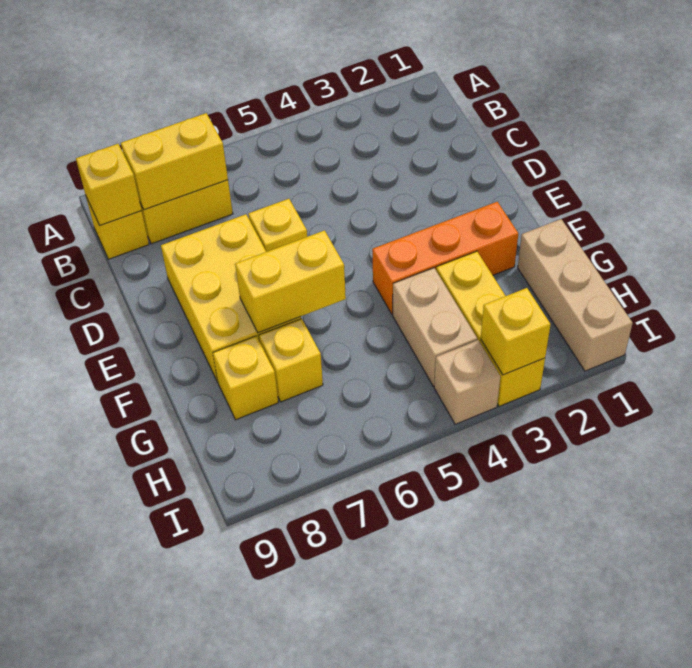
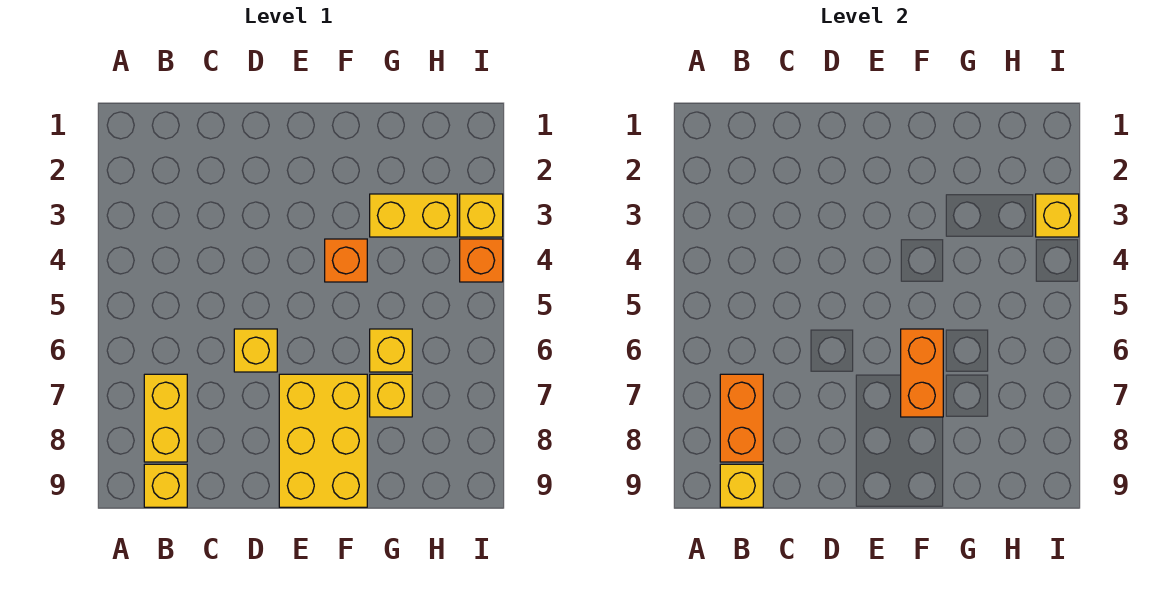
yellow brick B7:B8 level 2 -> orange brick B7:B8 level 2
yellow brick D7:F8 level 1 -> yellow brick E7:F9 level 1
orange brick F2:F4 level 1 -> orange brick F4 level 1
yellow brick F6:F7 level 2 -> orange brick F6:F7 level 2
tan brick G1:I1 level 1 -> none
tan brick G4:H4 level 1 -> none
yellow brick G8 level 1 -> yellow brick G6 level 1
tan brick I4 level 1 -> orange brick I4 level 1

